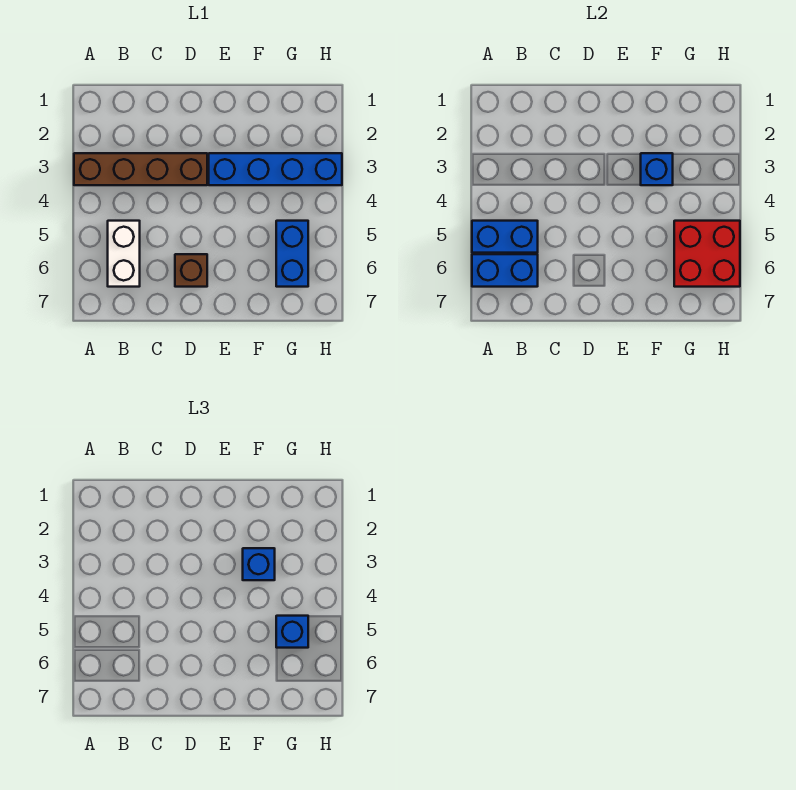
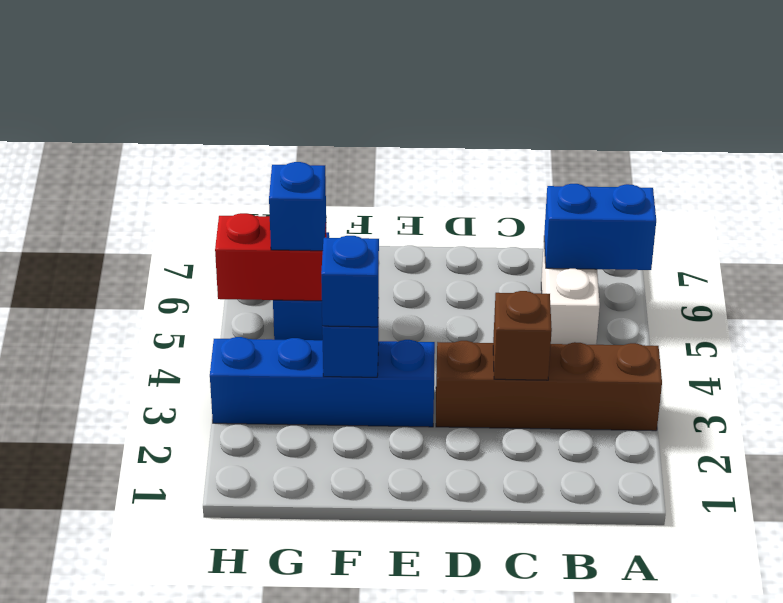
blue brick A5:B5 level 2 -> none
brown brick D6 level 1 -> brown brick C3 level 2
red brick G5:H6 level 2 -> red brick G5:H5 level 2

